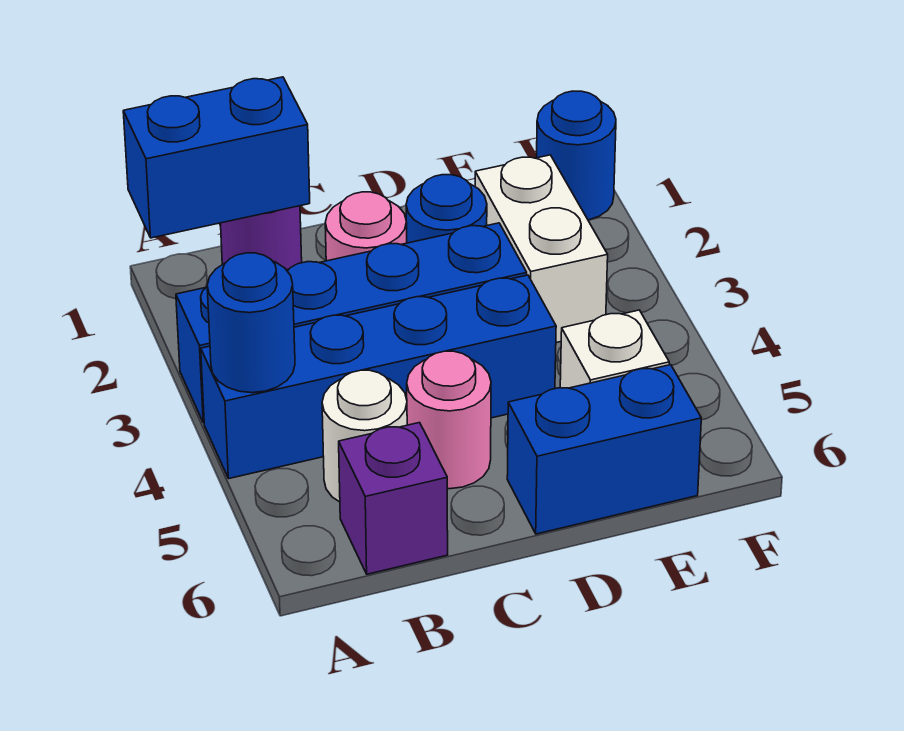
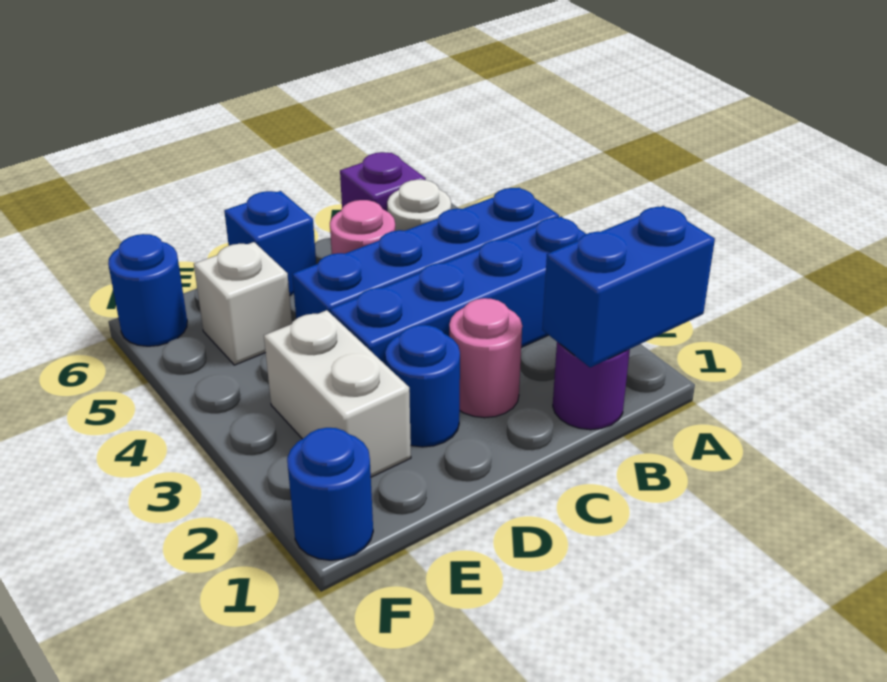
blue round brick A4 level 2 -> blue round brick F6 level 1
blue brick D6:E6 level 1 -> blue brick D6 level 1

